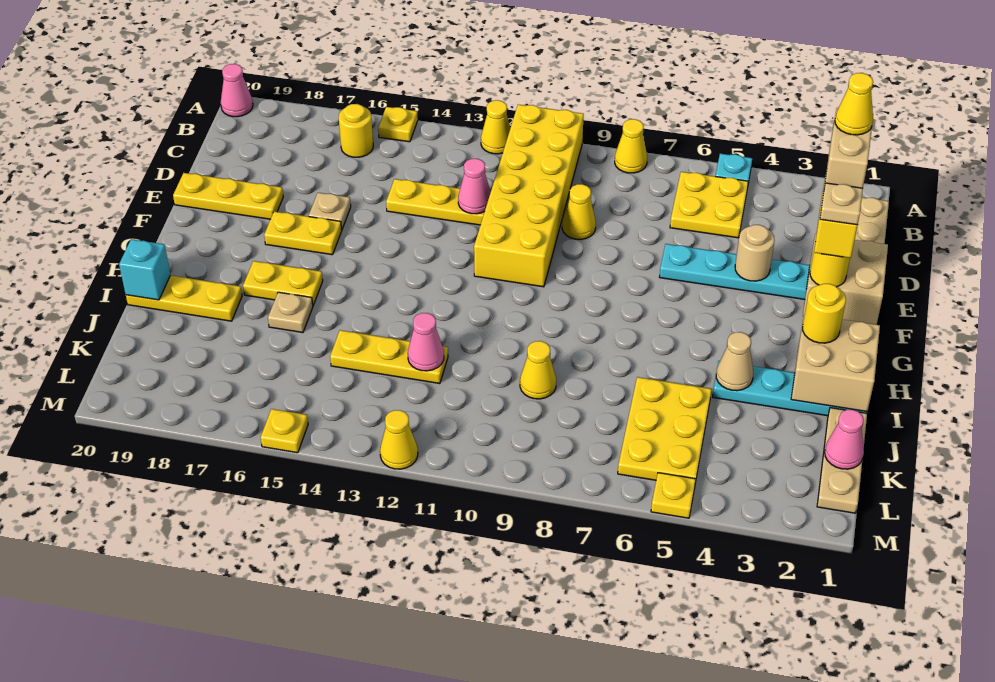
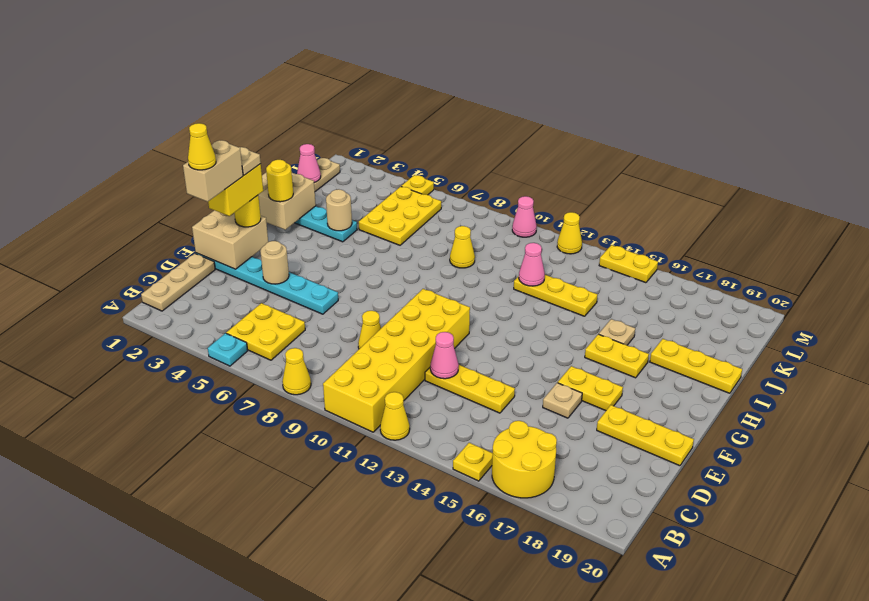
pink cone A20 level 1 -> pink cone M10 level 1
yellow round brick B16 level 1 -> yellow round brick A16:B17 level 1
tan cone I4 level 2 -> tan round brick I4 level 2
cyan brick I20 level 2 -> none
yellow plate M15 level 1 -> yellow plate M14:M15 level 1

